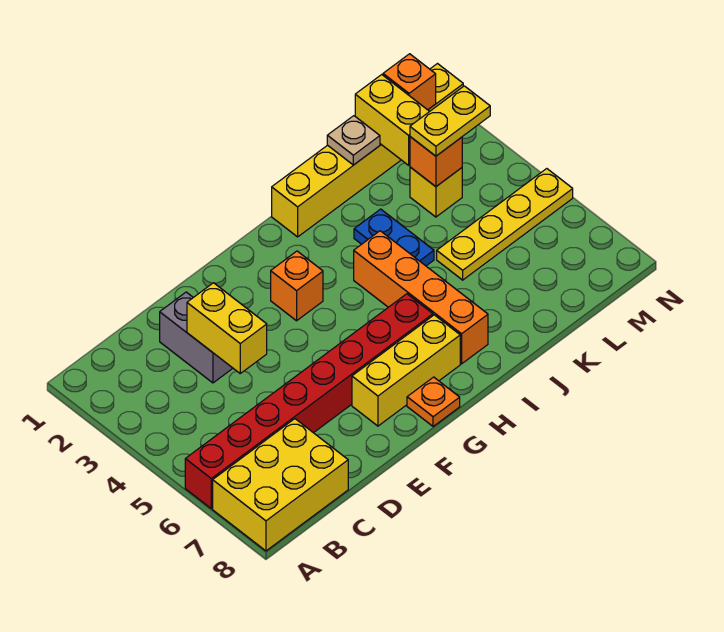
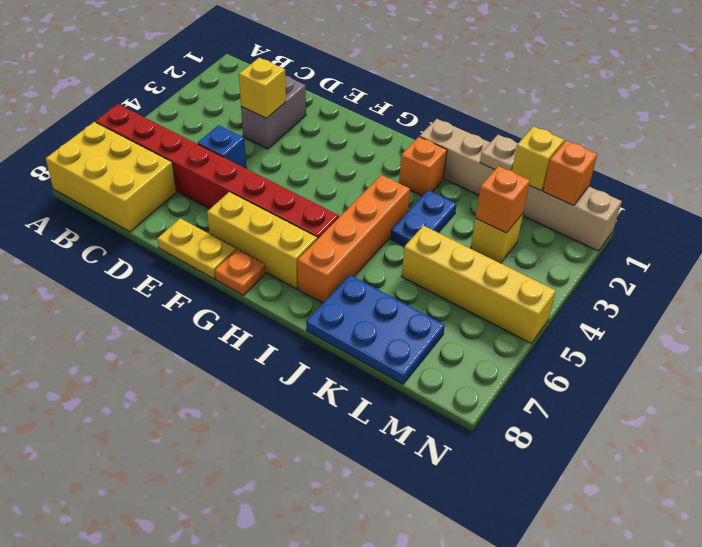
yellow brick D3:D4 level 2 -> yellow brick D3 level 2
none -> blue brick D5 level 1
orange brick G3 level 1 -> orange brick I2 level 1
yellow brick I1:N1 level 1 -> tan brick I1:N1 level 1
none -> blue plate J7:L8 level 1
yellow plate K5:N5 level 1 -> yellow brick K5:N5 level 1
yellow brick L1:L2 level 2 -> yellow brick L1 level 2
yellow plate L3:M3 level 3 -> yellow plate E8:F8 level 1

